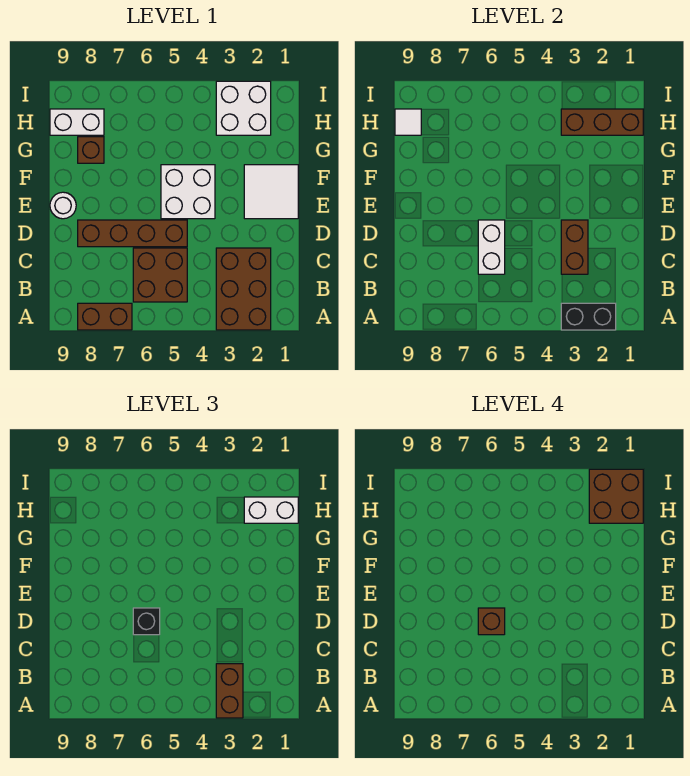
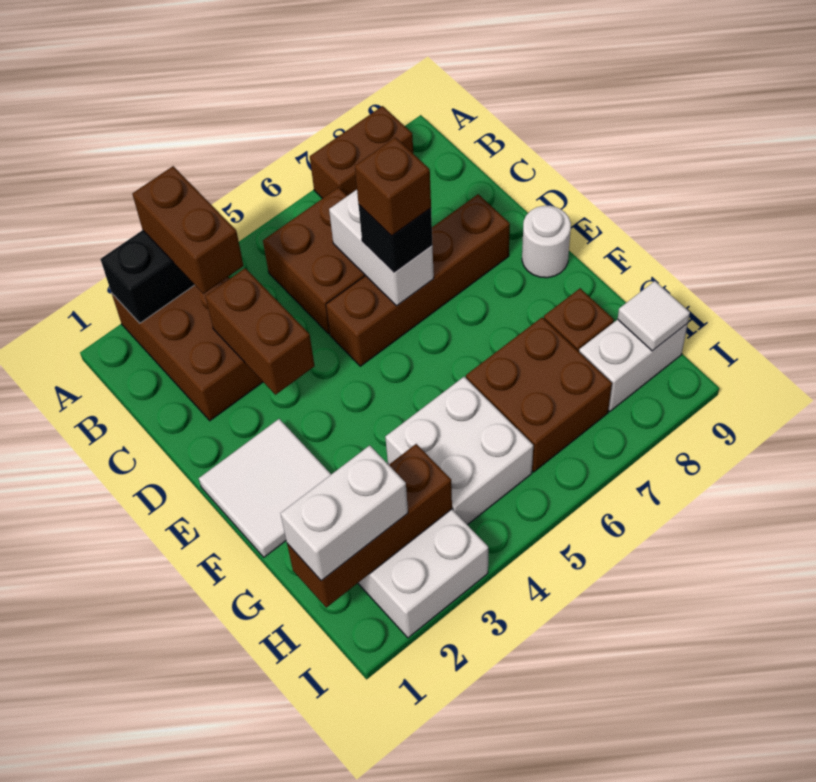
white brick E4:F5 level 1 -> white brick G4:H5 level 1
brown brick H1:I2 level 4 -> brown brick G6:H7 level 1

